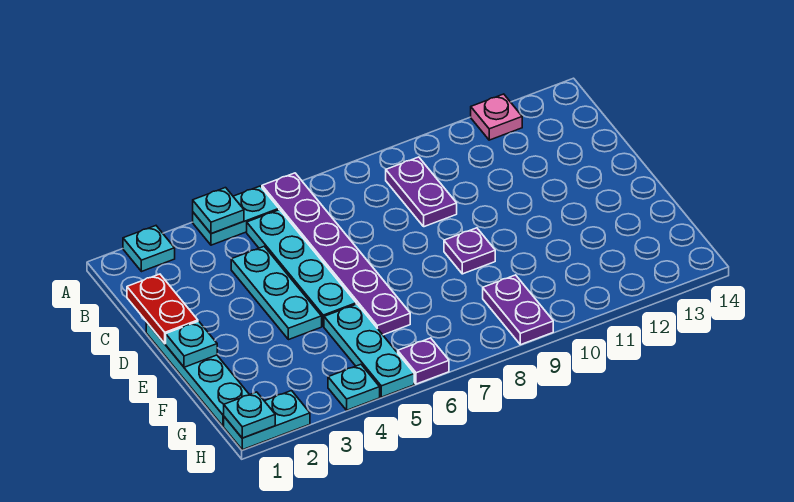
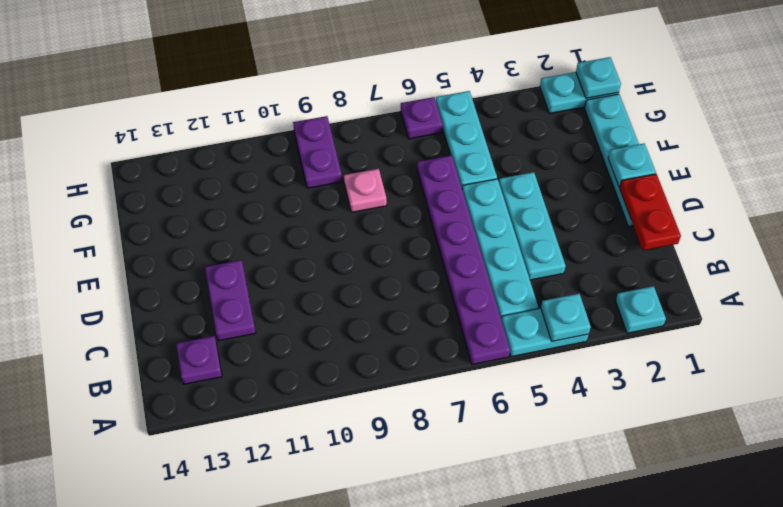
pink plate A12 level 1 -> pink plate F8 level 1
purple plate B9:C9 level 1 -> purple plate C12:D12 level 1
purple plate E9 level 1 -> purple plate B13 level 1
cyan plate H4 level 1 -> none

